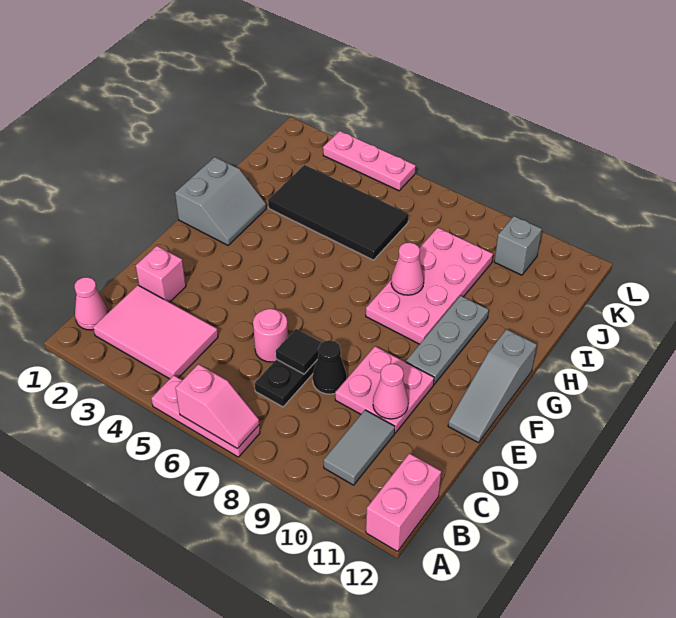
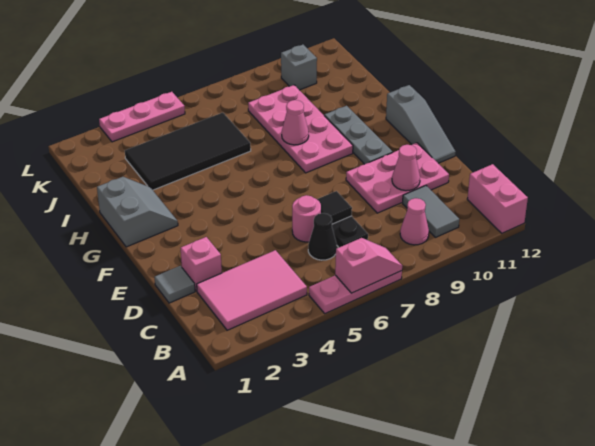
pink cone B1 level 1 -> pink cone B9 level 1
none -> grey tile D1 level 1
black cone D8 level 1 -> black cone C6 level 1
pink plate D9:E10 level 1 -> pink plate D9:E11 level 1

